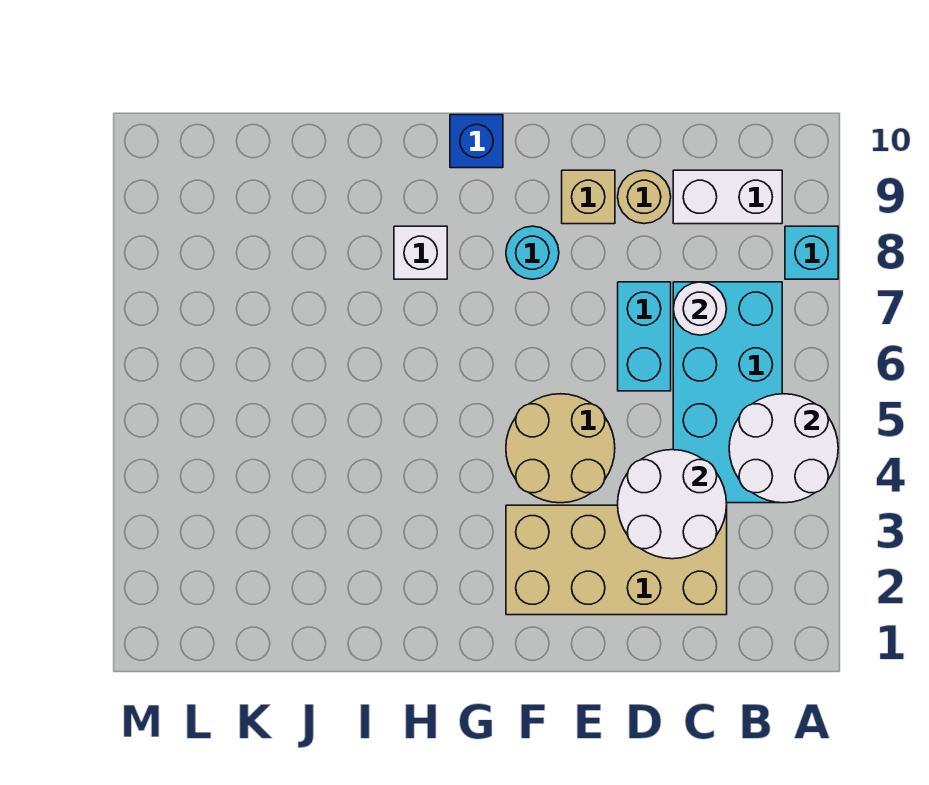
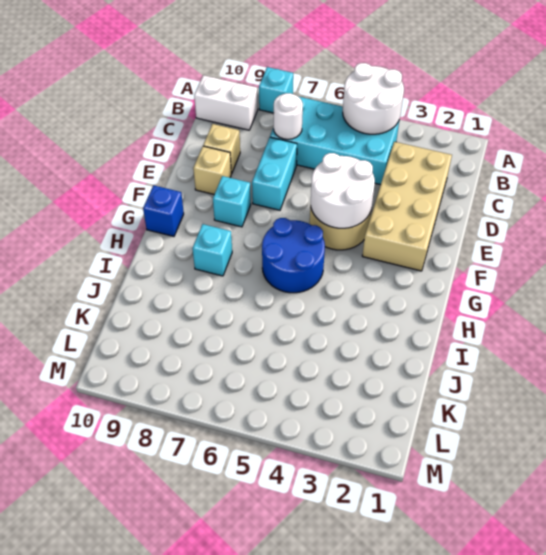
white brick B9:C9 level 1 -> white brick B9:B10 level 1
white round brick C3:D4 level 2 -> white round brick E4:F5 level 2
cyan brick D6:D7 level 1 -> cyan brick D7:E7 level 1
tan round brick D9 level 1 -> tan brick D9 level 1
cyan round brick F8 level 1 -> cyan brick F8 level 1
none -> blue round brick G5:H6 level 1
white brick H8 level 1 -> cyan brick H8 level 1

